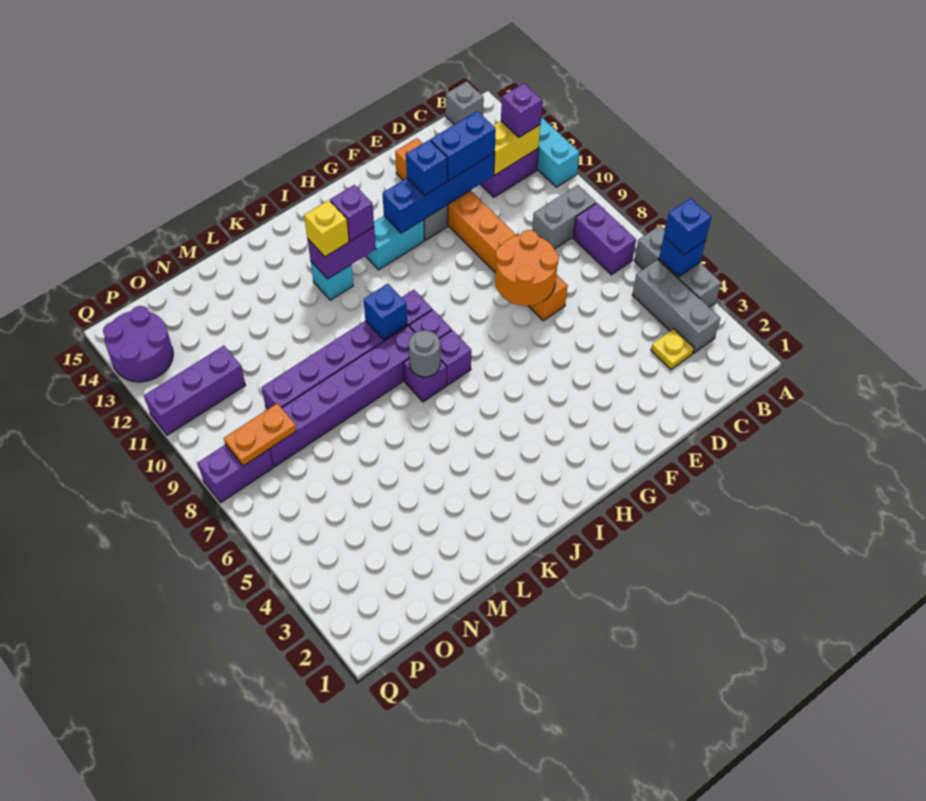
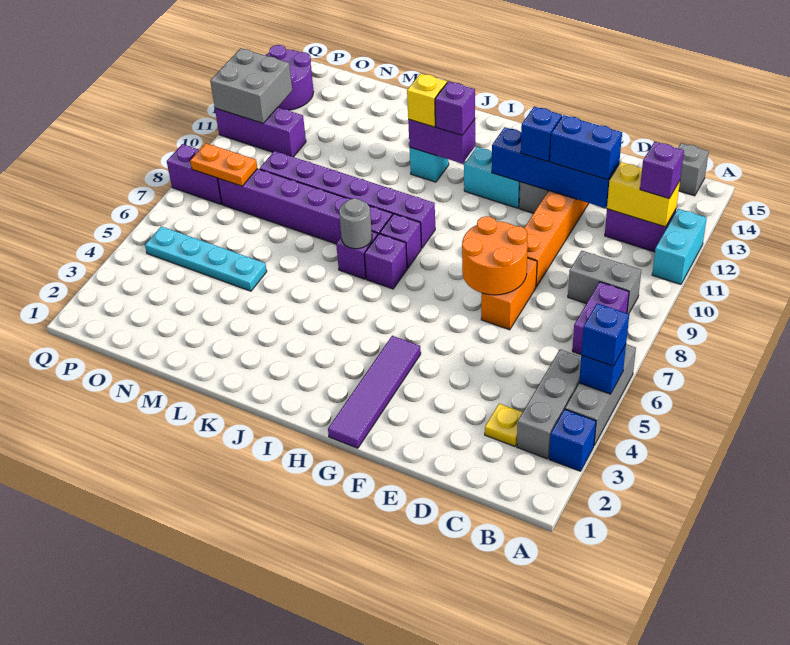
none -> purple tile G1:G4 level 1
blue brick J9 level 2 -> blue brick A3 level 1
none -> cyan plate M5:P5 level 1
none -> grey brick P11:Q12 level 2

